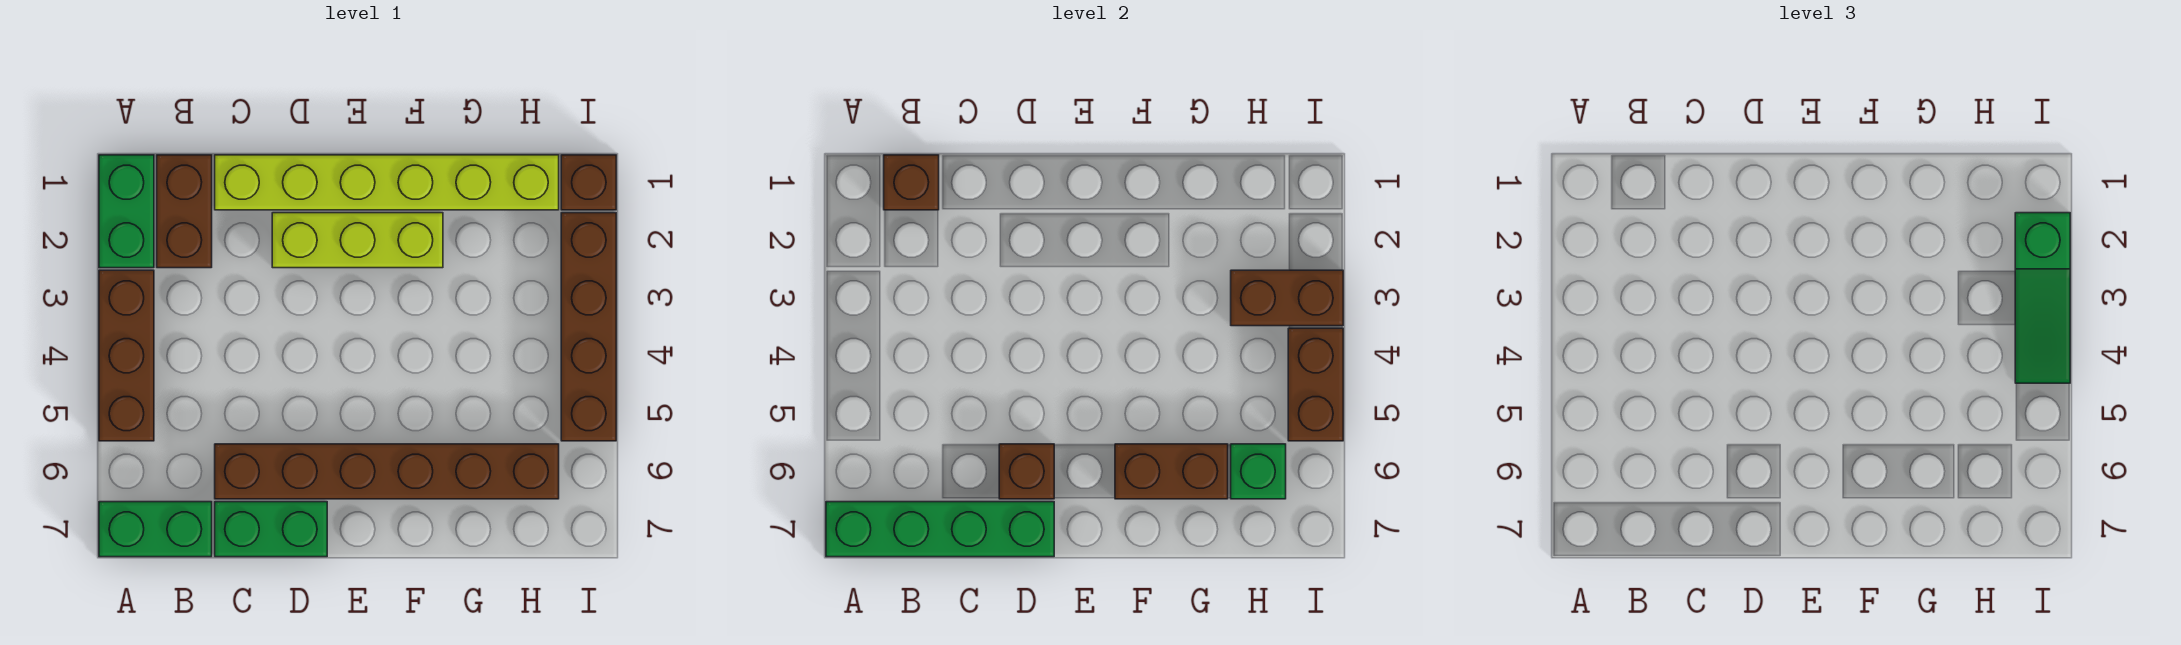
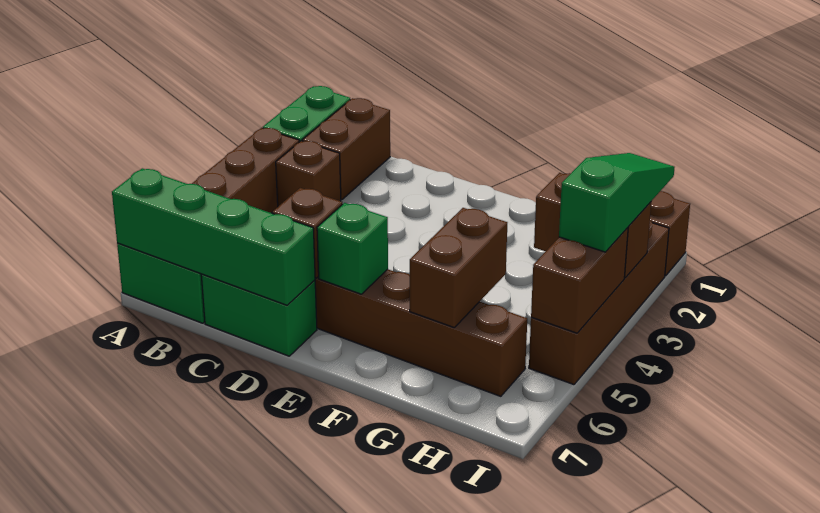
brown brick B1 level 2 -> brown brick B3 level 1
lime brick C1:H1 level 1 -> none
lime brick D2:F2 level 1 -> none
brown brick F6:G6 level 2 -> brown brick G5:G6 level 2
green brick H6 level 2 -> green brick E6 level 2
green slope I2:I4 level 3 top 2 -> green slope I2:I4 level 3 top 4

